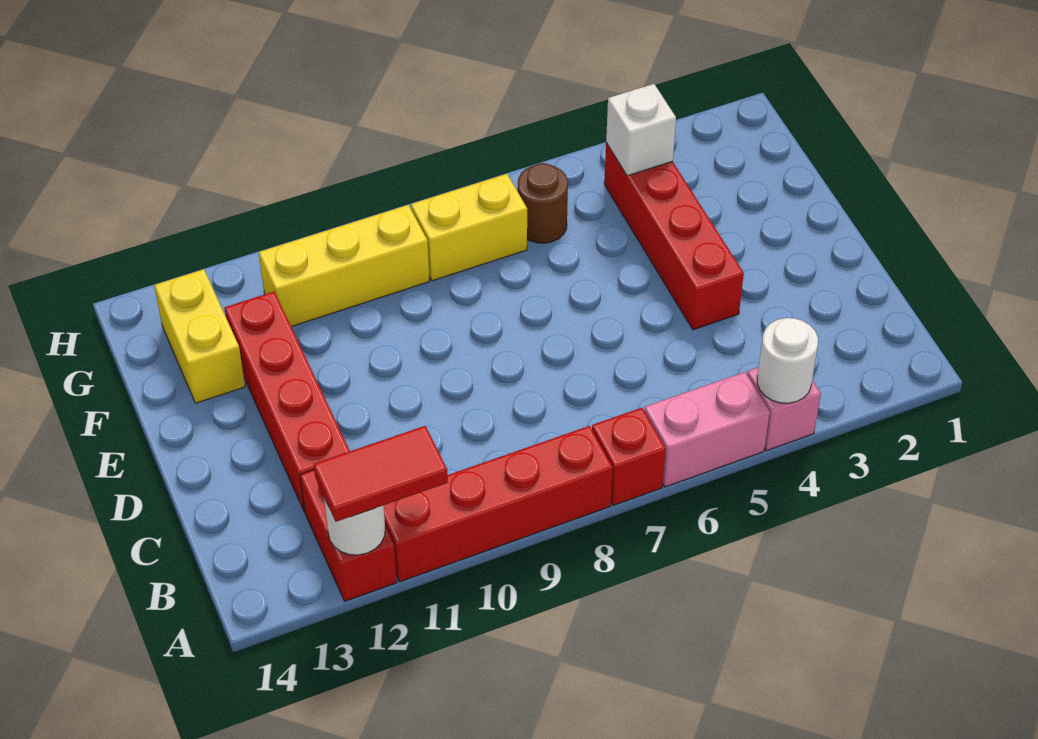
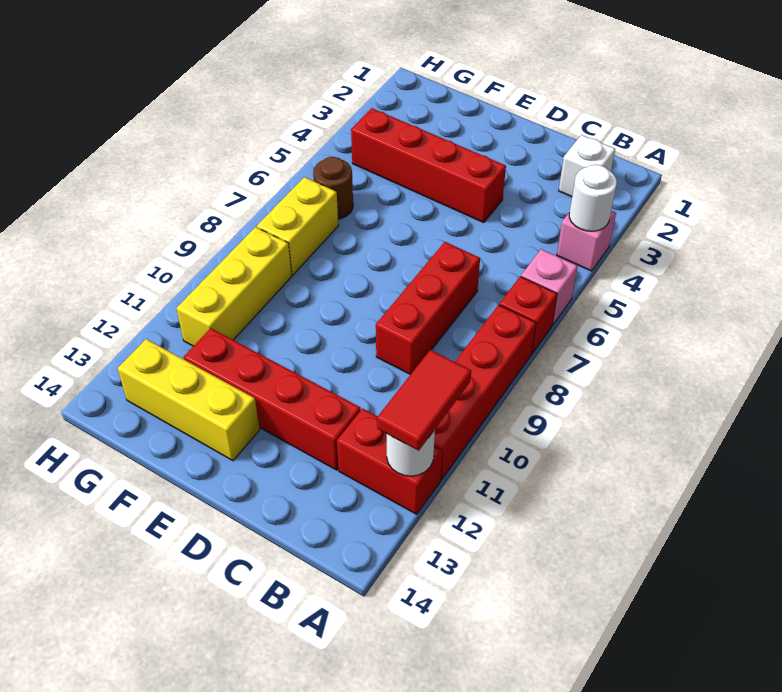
pink brick A5:A6 level 1 -> pink brick A6 level 1
none -> red brick C7:C9 level 1
yellow brick F13:G13 level 1 -> yellow brick E13:G13 level 1
white brick G4 level 2 -> white brick B2 level 1

